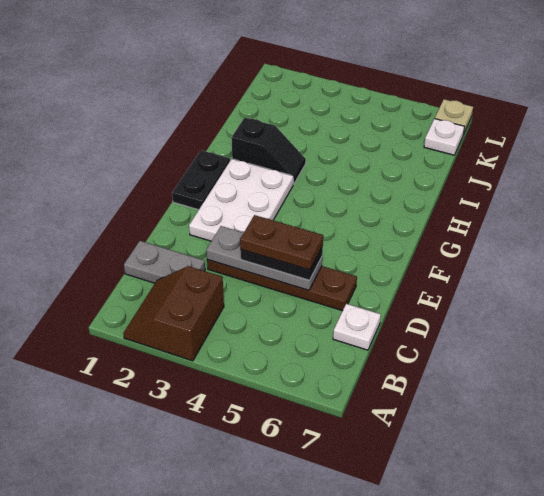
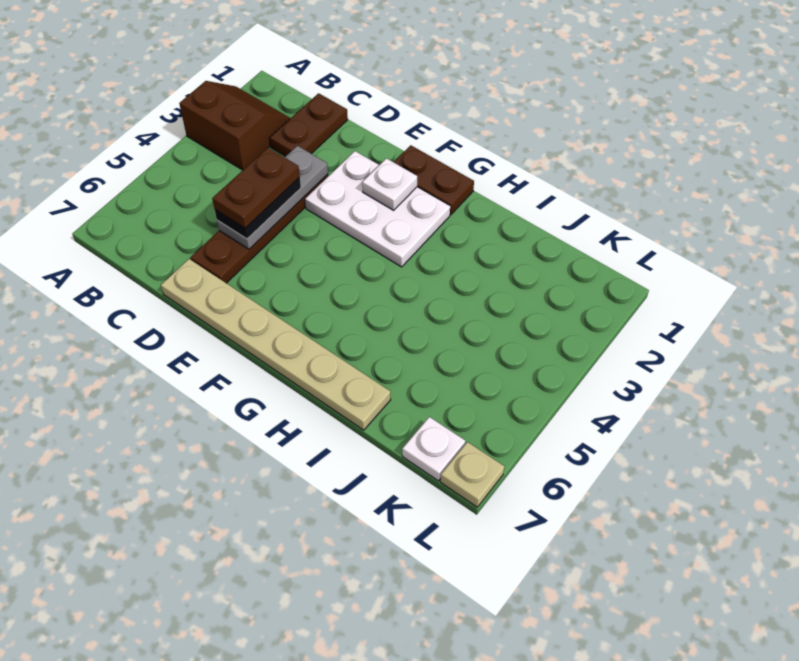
grey plate C1:C2 level 1 -> brown plate C1:C2 level 1
white plate C7 level 1 -> white plate F2 level 2
none -> tan plate D7:I7 level 1
black plate F1:G1 level 1 -> brown plate F1:G1 level 1
black slope H2:H3 level 1 top 2 -> none

